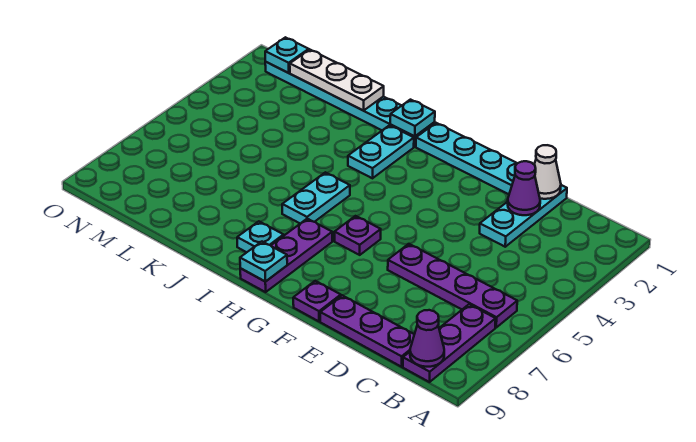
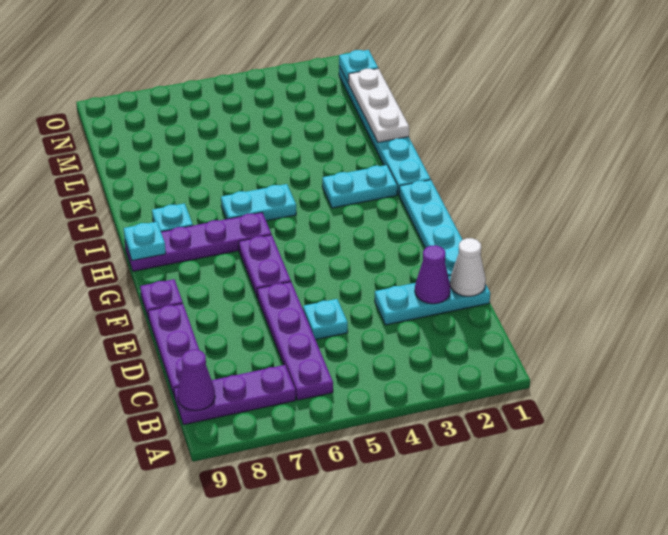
purple plate G6 level 1 -> purple plate F6:G6 level 1
purple plate H7:H9 level 1 -> purple plate H6:H9 level 1
cyan plate I1 level 2 -> cyan plate D5 level 1

